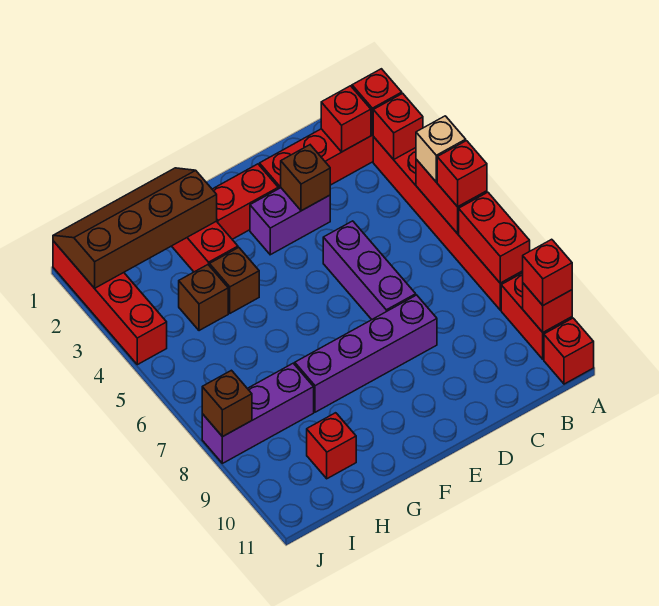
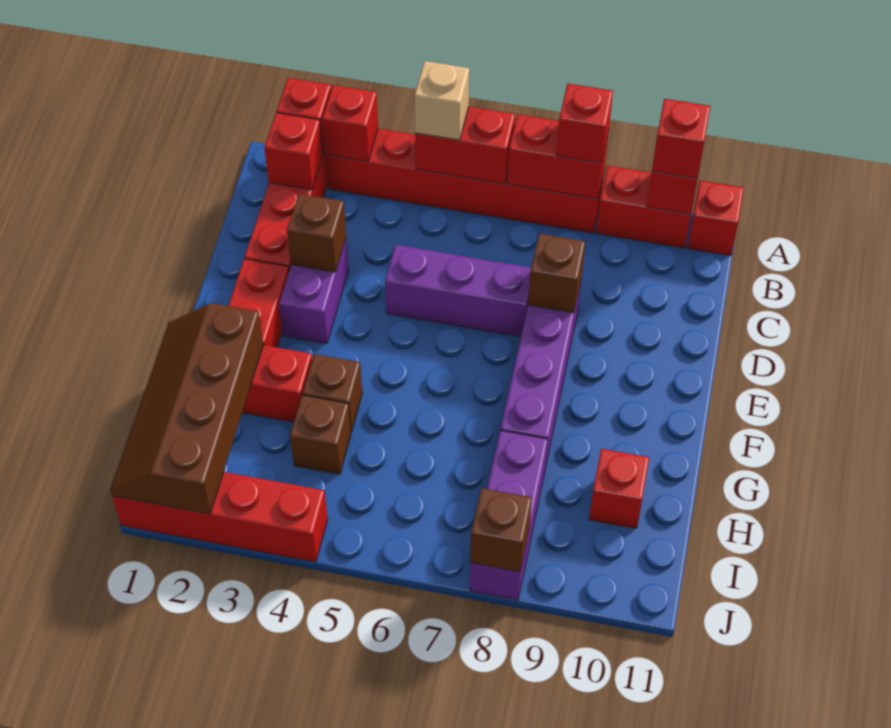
red brick A6 level 3 -> red brick A8 level 3
none -> brown brick D8 level 2

